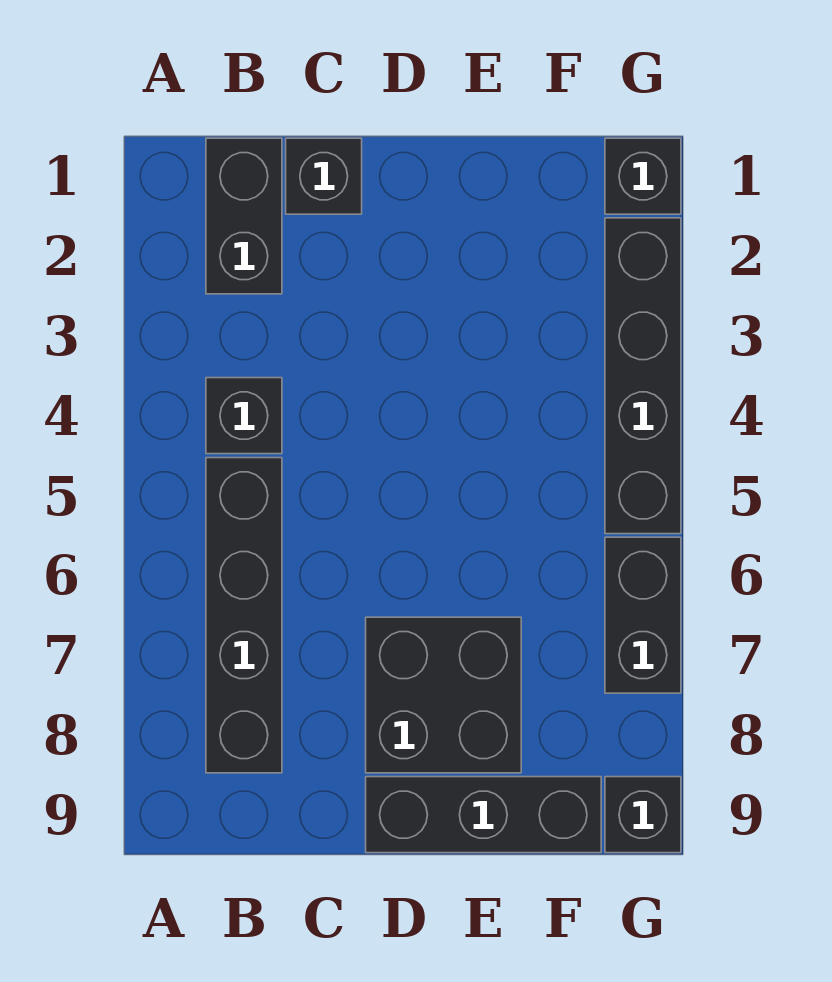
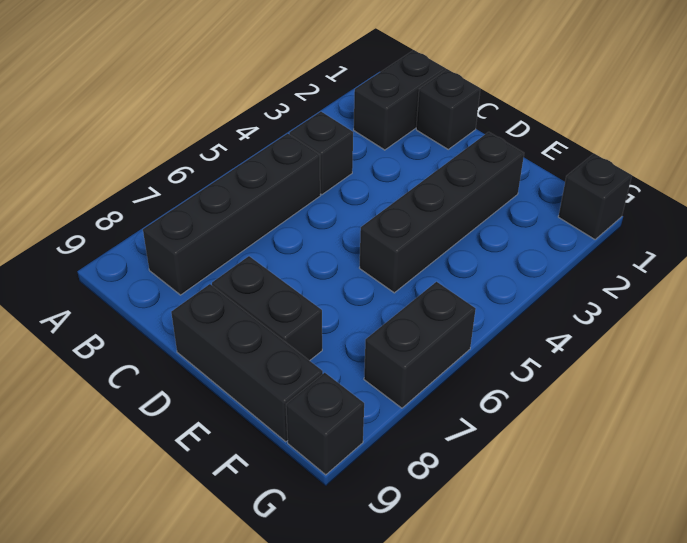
black brick D7:E8 level 1 -> black brick D8:E8 level 1
black brick G2:G5 level 1 -> black brick E2:E5 level 1

